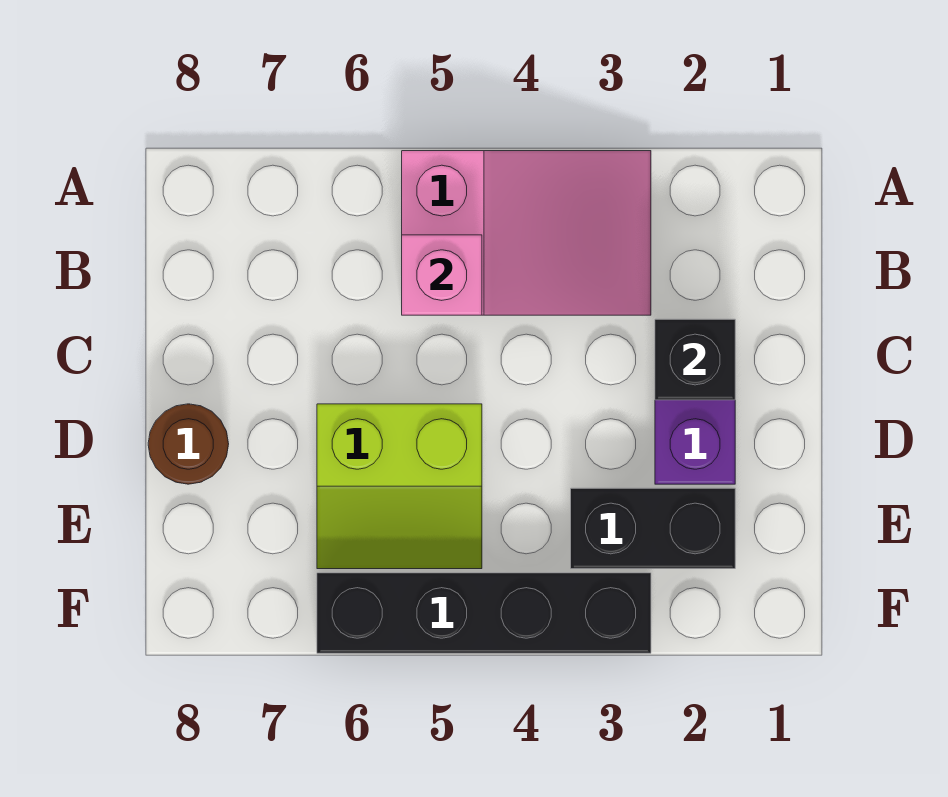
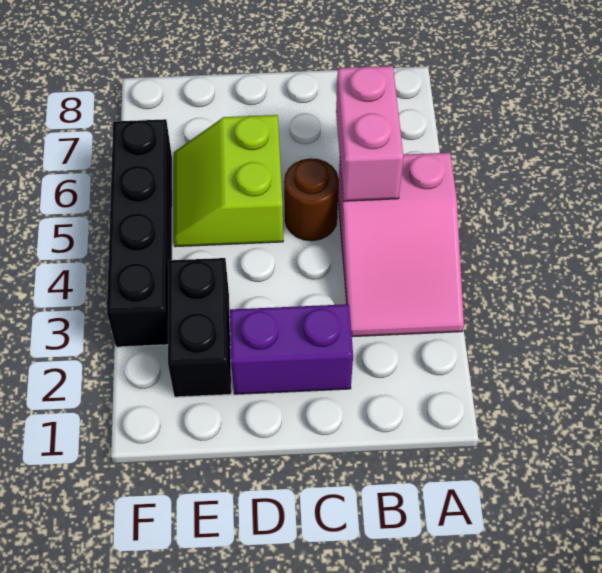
pink brick B5 level 2 -> pink brick B5:B6 level 2
black brick C2 level 2 -> none
brown round brick D8 level 1 -> brown round brick C5 level 1

